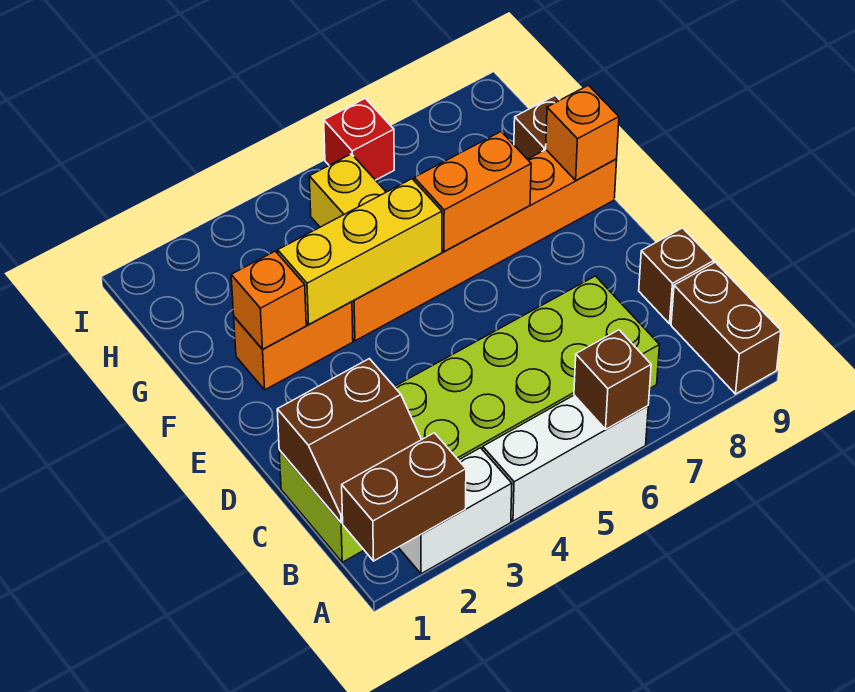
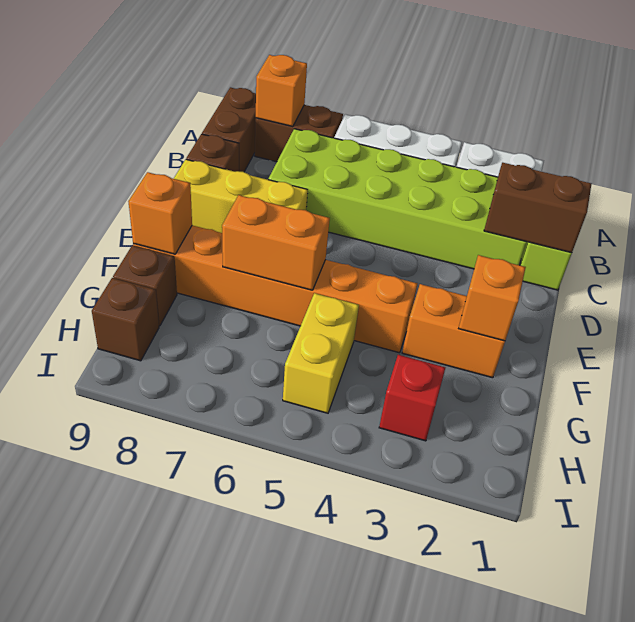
brown brick A1:A2 level 2 -> brown brick A7:A8 level 1
brown brick A6 level 2 -> brown brick H9 level 1
none -> orange brick A8 level 2
yellow brick F3:F5 level 2 -> yellow brick D7:D9 level 1
red brick I6 level 1 -> red brick H3 level 1

